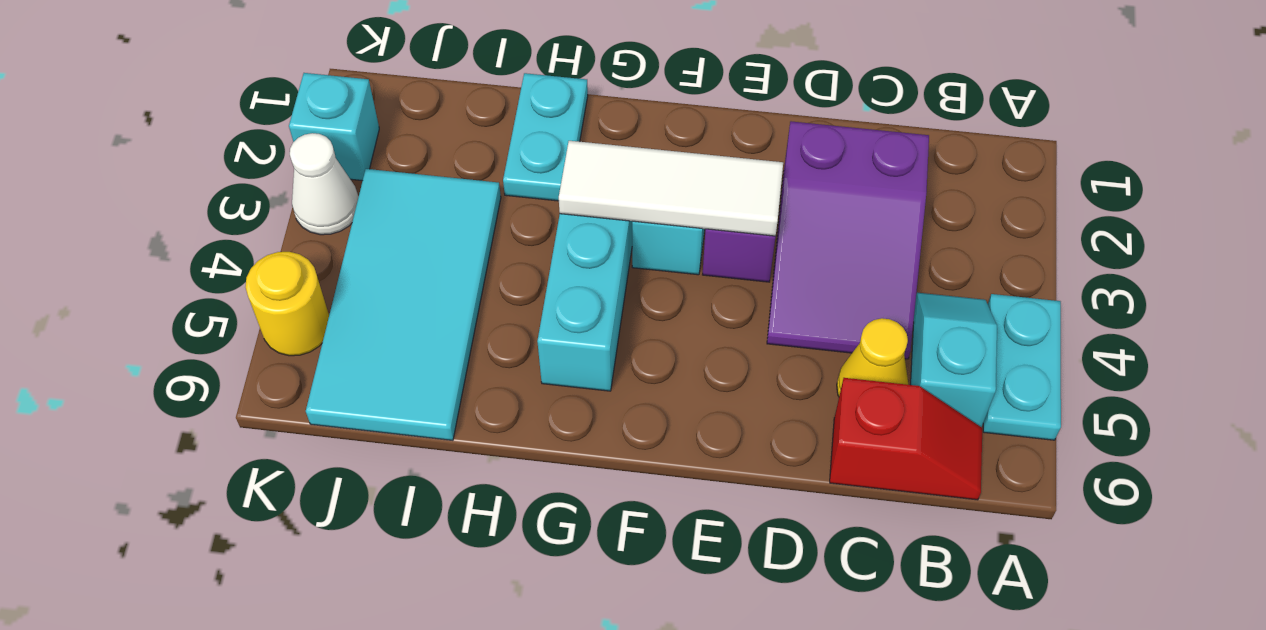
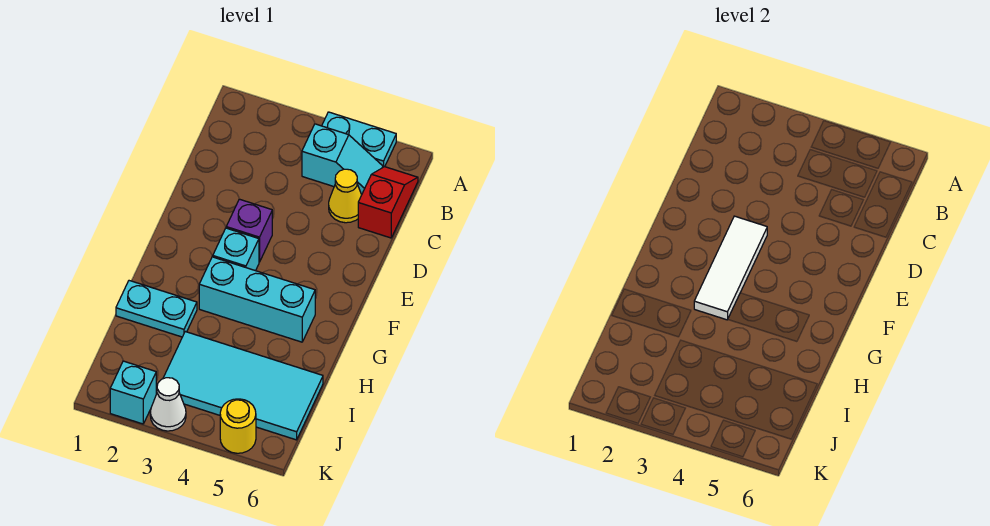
cyan slope B4:B5 level 1 top 5 -> cyan slope B4:B5 level 1 top 4
purple slope C2:D4 level 1 top 2 -> none

